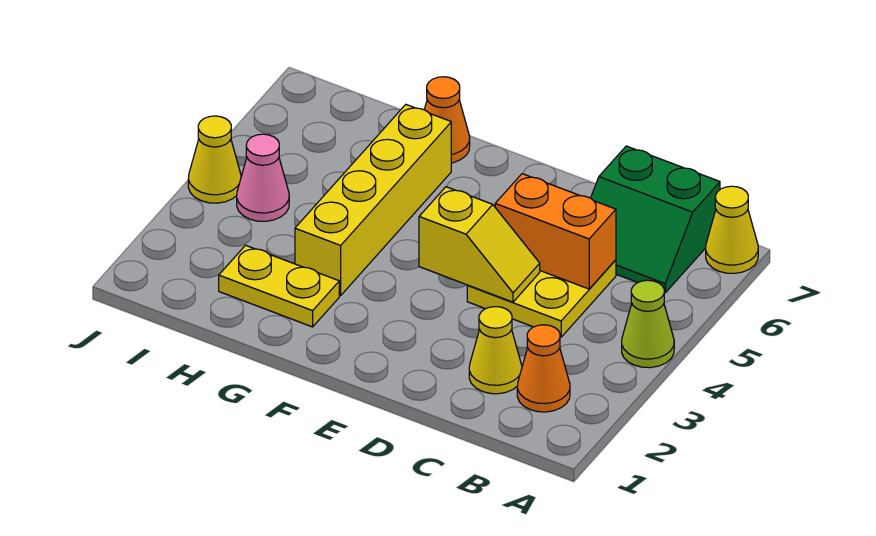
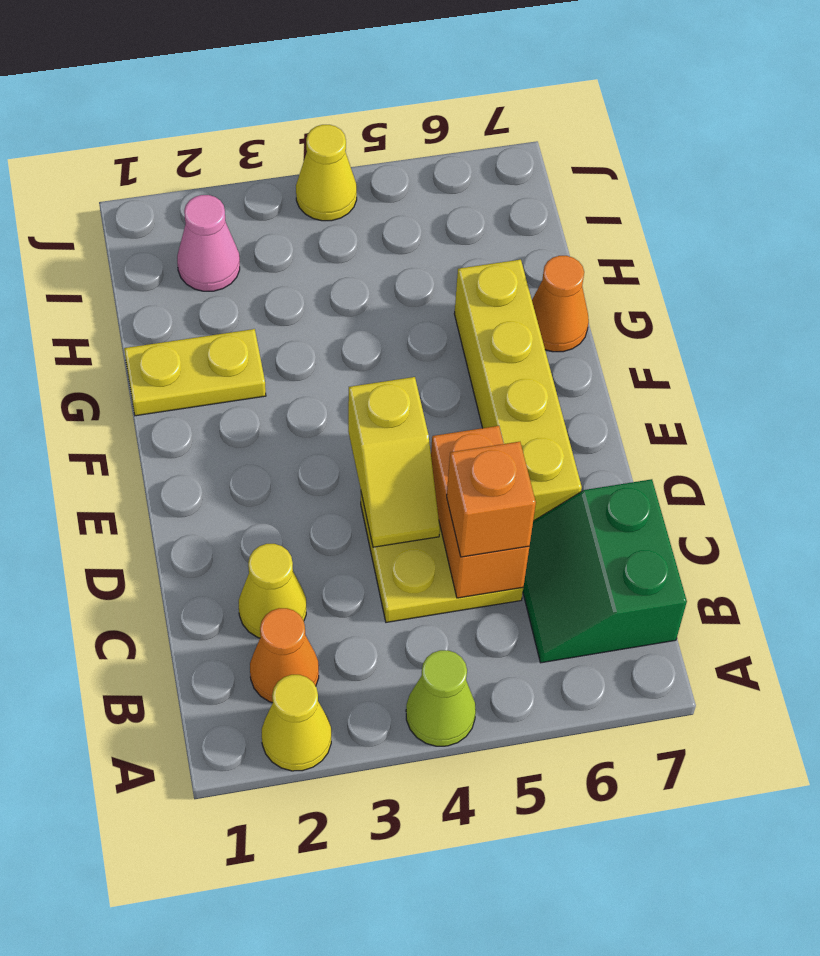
yellow cone A7 level 1 -> yellow cone A2 level 1
none -> orange brick C5 level 3
yellow plate G2:H2 level 1 -> yellow plate G1:G2 level 1
yellow brick G3:G6 level 1 -> yellow brick D6:G6 level 1
pink cone I4 level 1 -> pink cone I2 level 1

